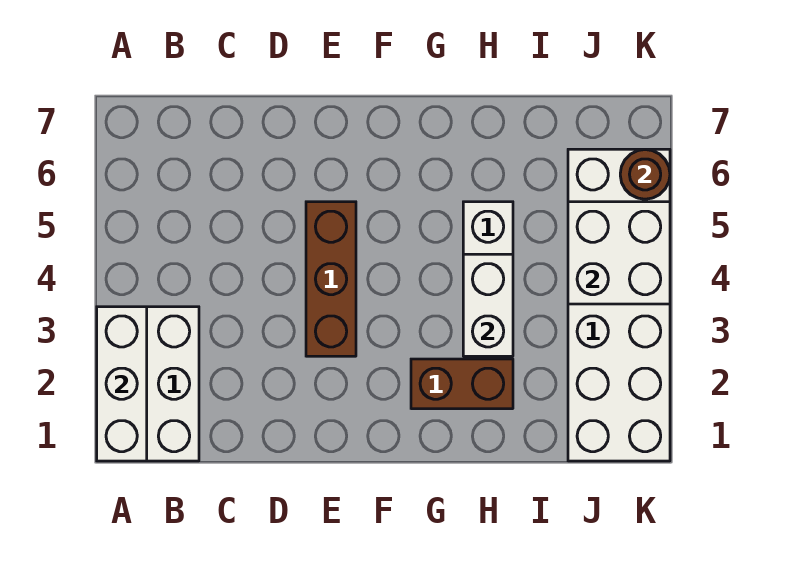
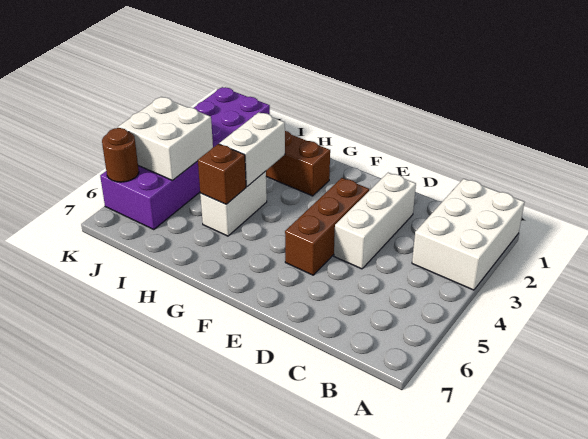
white brick A1:A3 level 2 -> white brick D2:D4 level 1
none -> brown brick H5 level 2
white brick J1:K6 level 1 -> purple brick J1:K6 level 1

